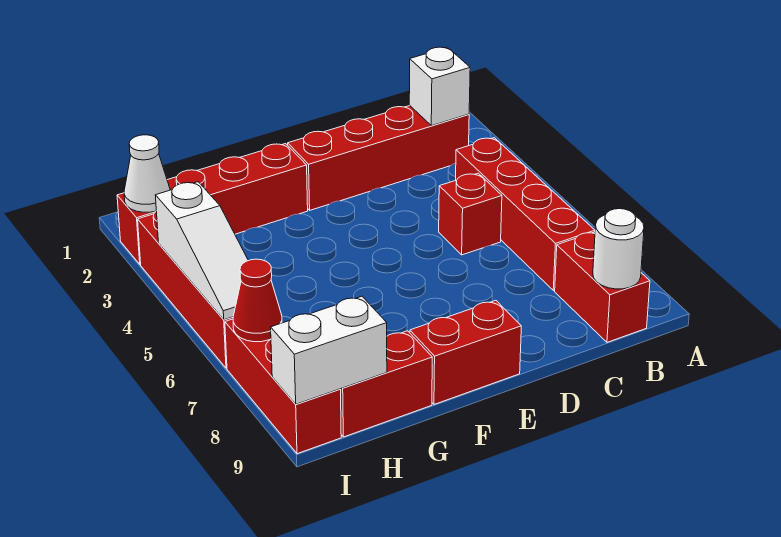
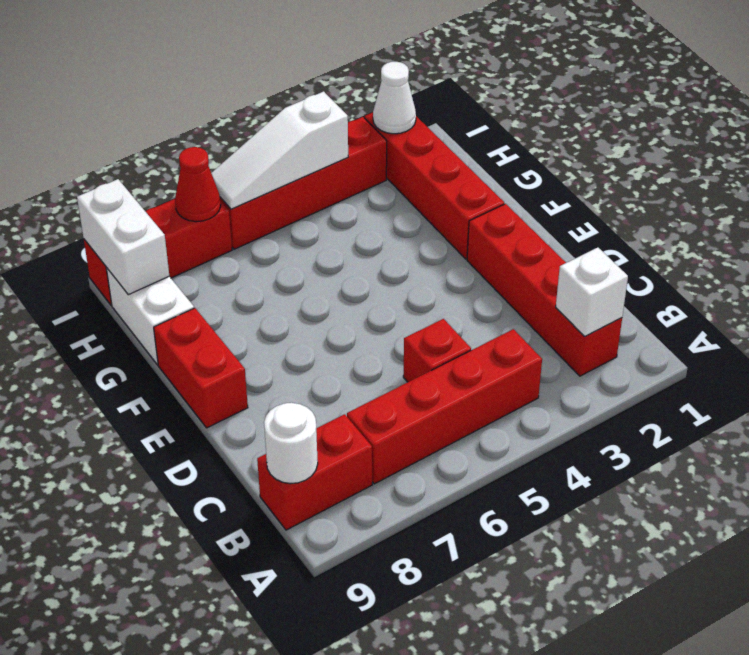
red brick G9:H9 level 1 -> white brick G9:H9 level 1

